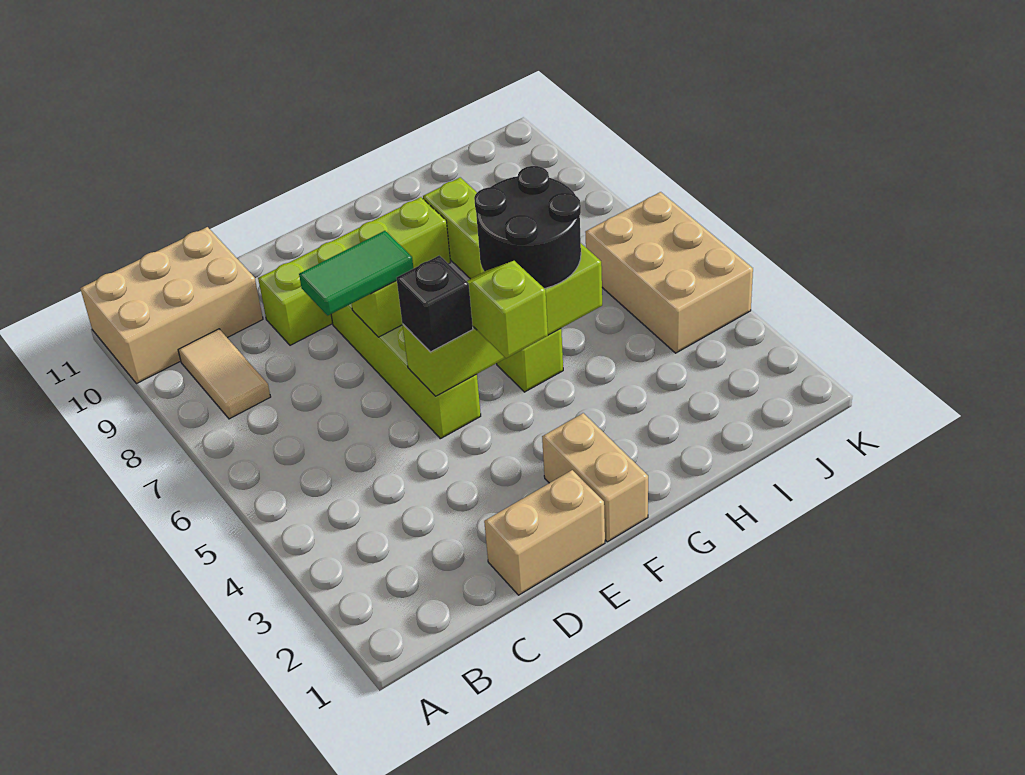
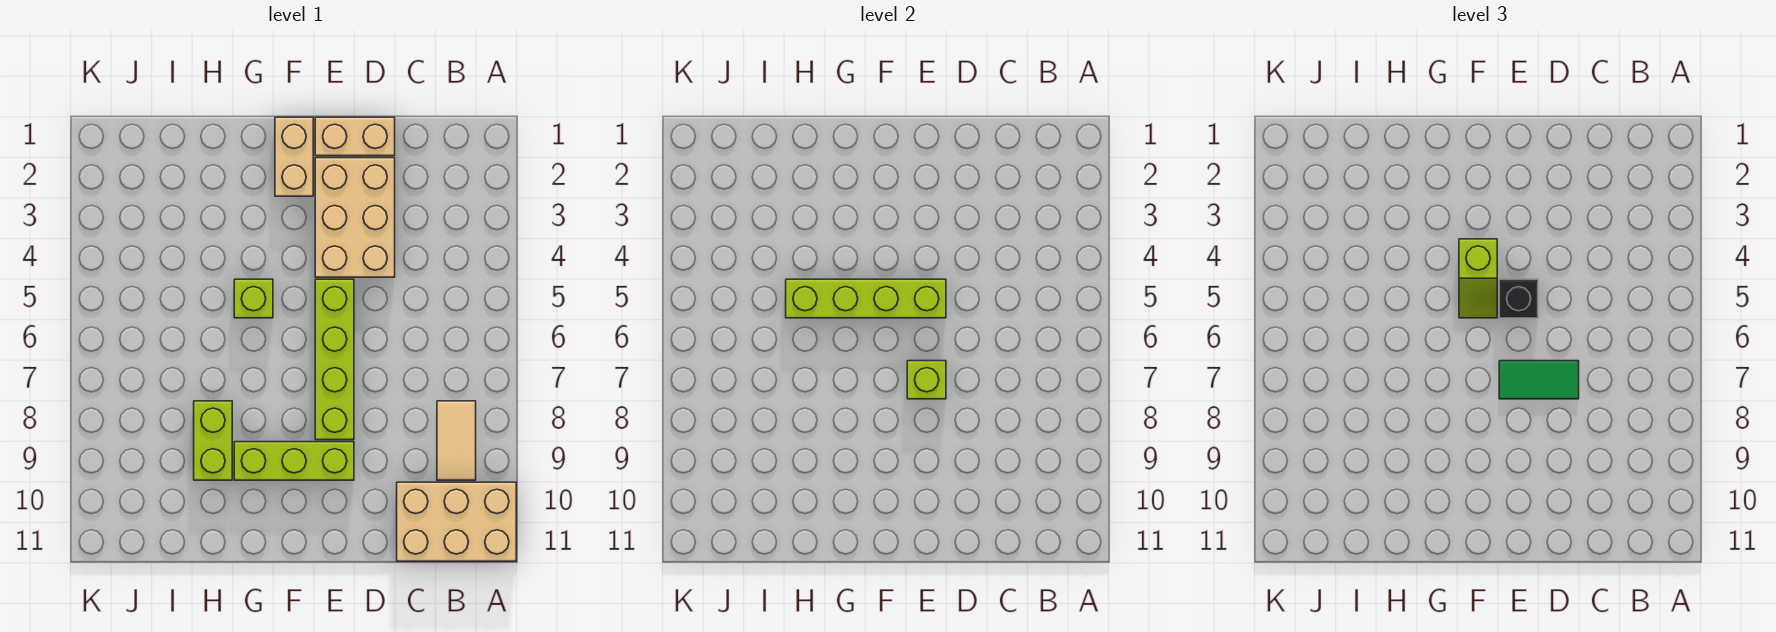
lime brick D9:G9 level 1 -> lime brick E9:G9 level 1
black round brick G5:H6 level 3 -> none
tan brick J4:K6 level 1 -> tan brick D2:E4 level 1

